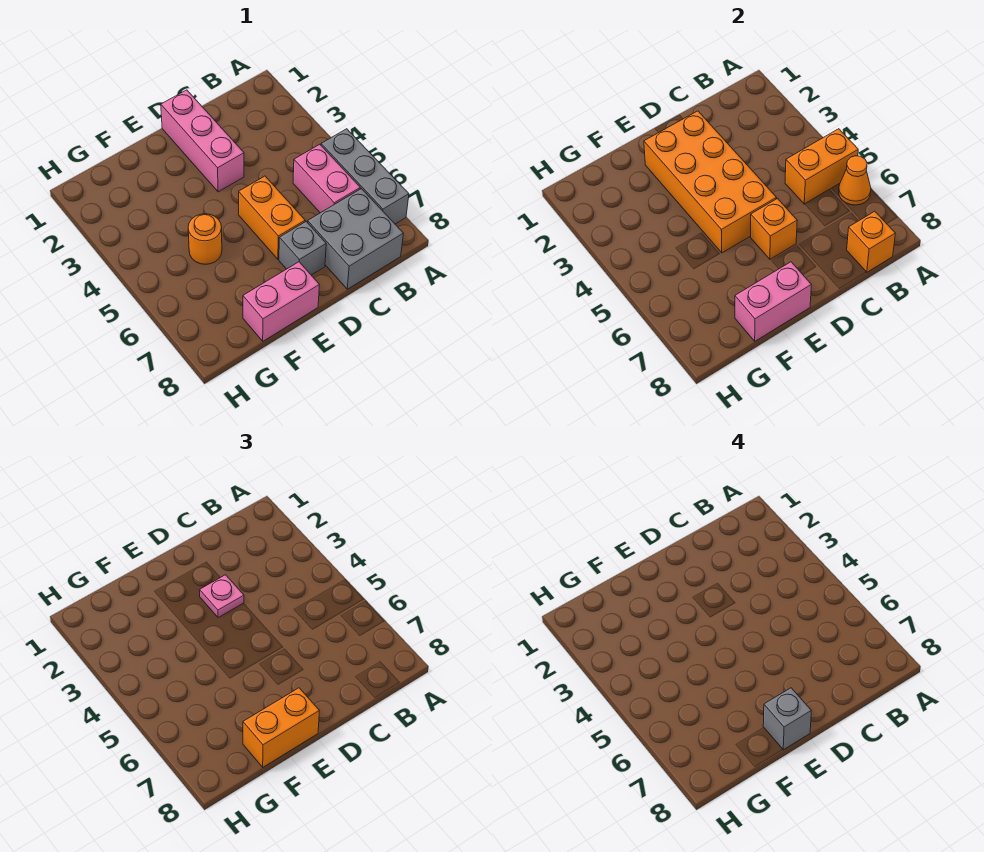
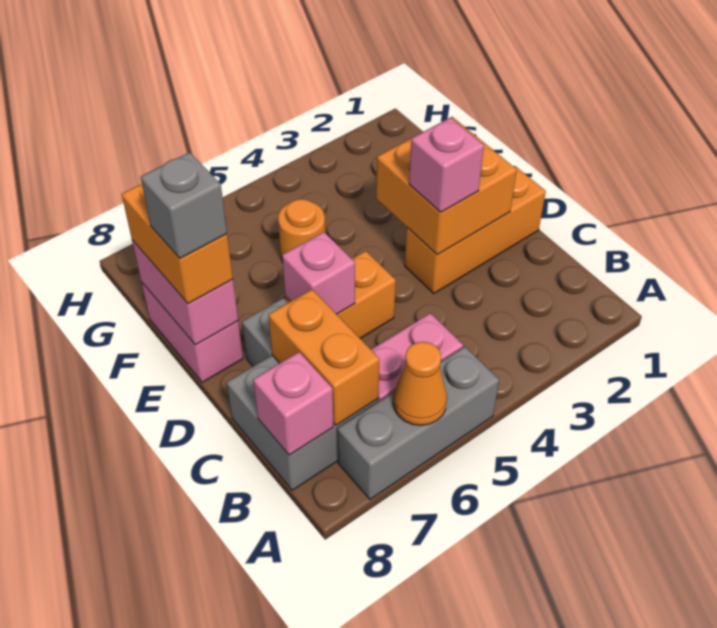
orange brick A5:B5 level 2 -> orange brick B7:C7 level 2
orange brick B8 level 2 -> pink brick B8 level 2
pink brick D1:D3 level 1 -> orange brick D1:D3 level 1
orange brick D2:E5 level 2 -> orange brick D2:E3 level 2
pink plate D3 level 3 -> pink brick D3 level 3
orange brick D6 level 2 -> pink brick D6 level 2

